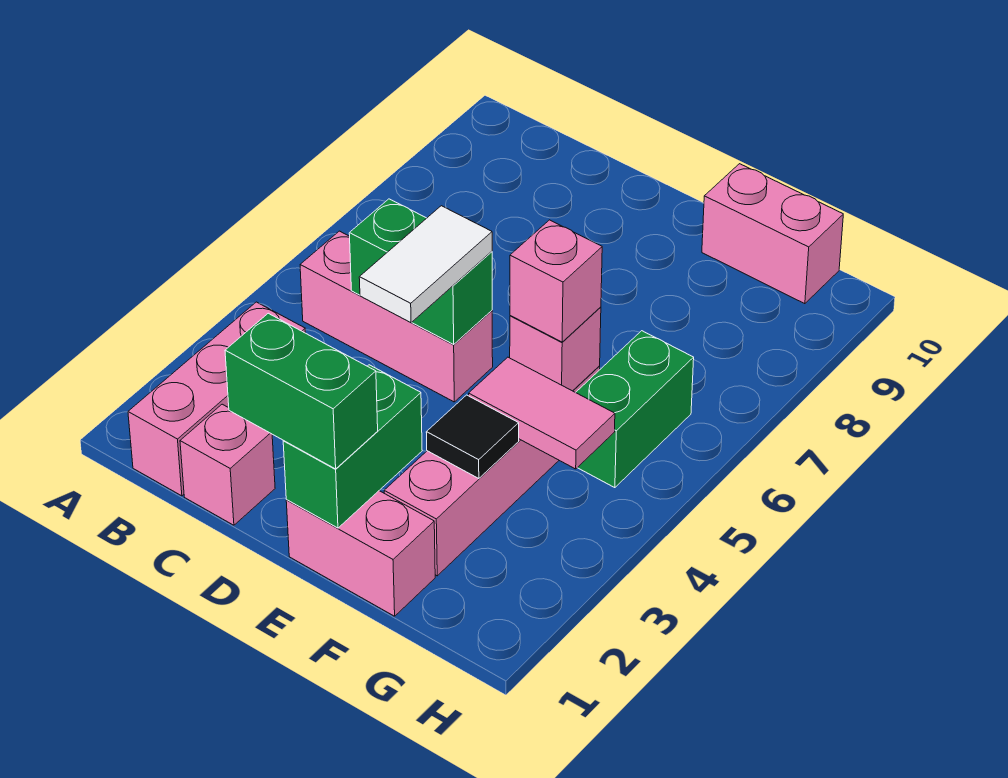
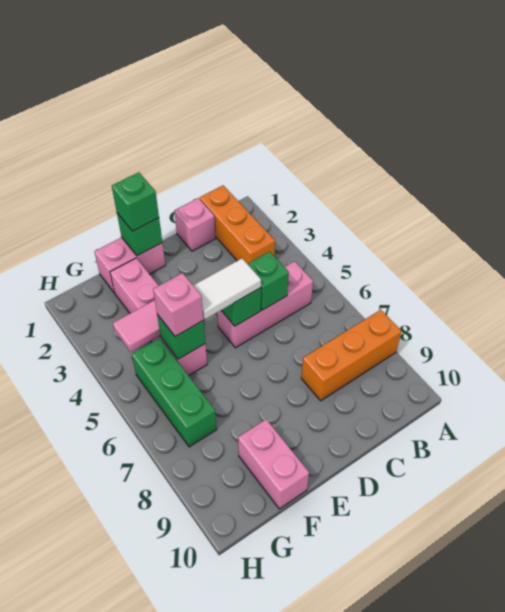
none -> orange brick A8:C8 level 1
pink brick B1:B3 level 1 -> orange brick B1:B3 level 1
green brick D1:E1 level 3 -> green brick E1 level 3
white tile D4:D5 level 3 -> white tile D5:E5 level 3
green brick E1:E2 level 2 -> green brick E1 level 2
black tile F3 level 2 -> none
pink brick F5 level 2 -> green brick F5 level 2
pink brick F10:G10 level 1 -> pink brick F9:F10 level 1
green brick G5:G6 level 1 -> green brick G5:G7 level 1

